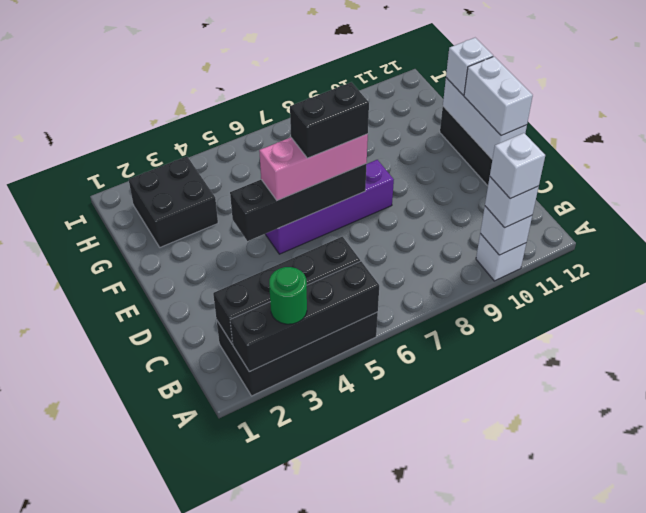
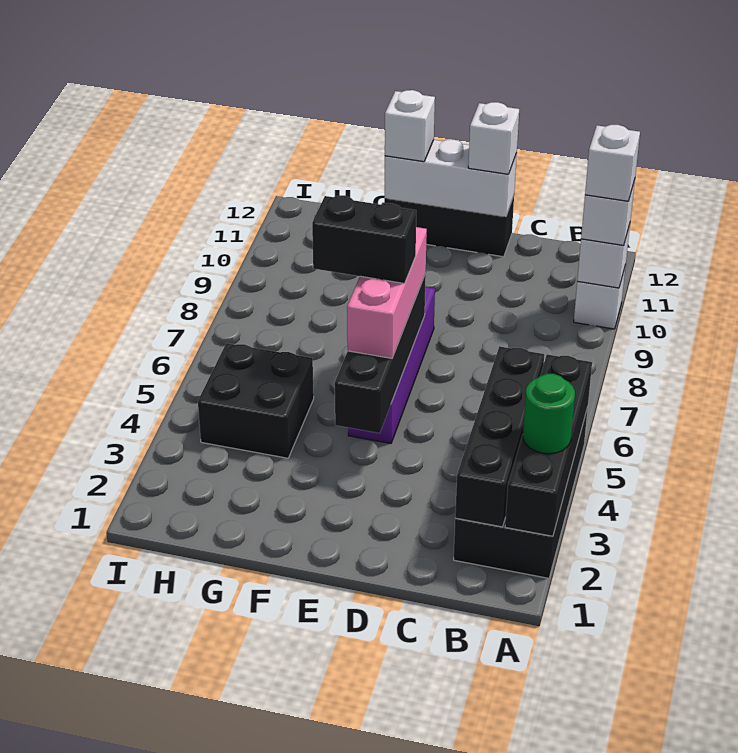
white brick D12:E12 level 3 -> white brick D12 level 3
black brick E6:E7 level 4 -> black brick E6:F6 level 4
black brick G2:H3 level 1 -> black brick G4:H5 level 1

